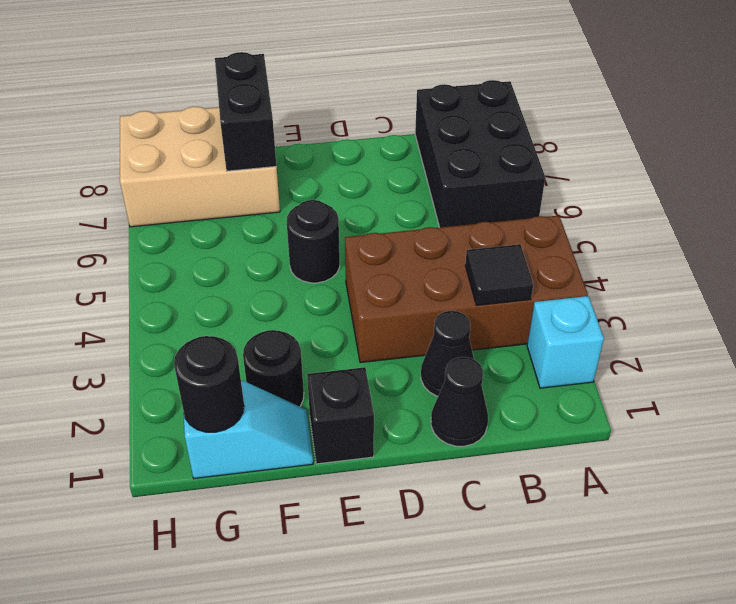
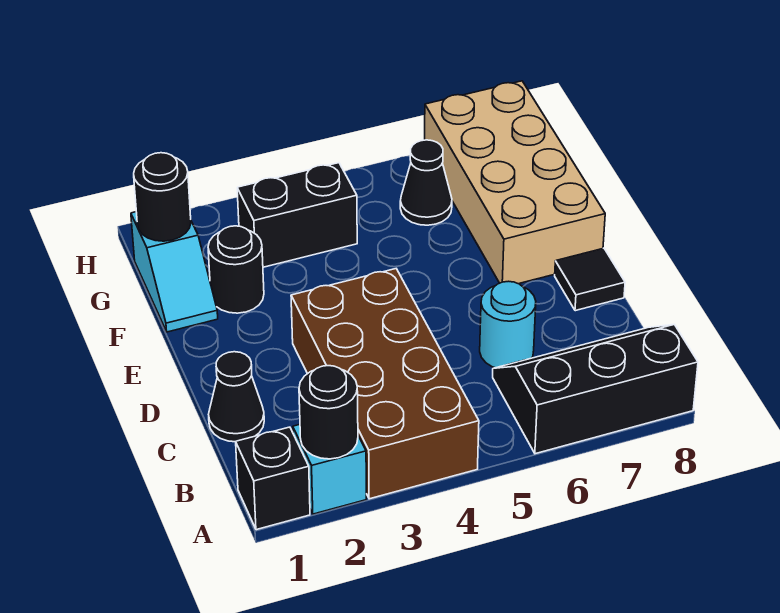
black brick A6:B8 level 1 -> black slope A6:B8 level 1 top A
black tile B3 level 2 -> black tile D8 level 1
black cone C2 level 1 -> black cone G6 level 1
none -> cyan round brick C6 level 1
black brick E1 level 1 -> black brick A1 level 1
black round brick E5 level 1 -> black round brick A2 level 2
tan brick F7:H8 level 1 -> tan brick E7:H8 level 1
black brick F7:F8 level 2 -> black brick G3:G4 level 1

